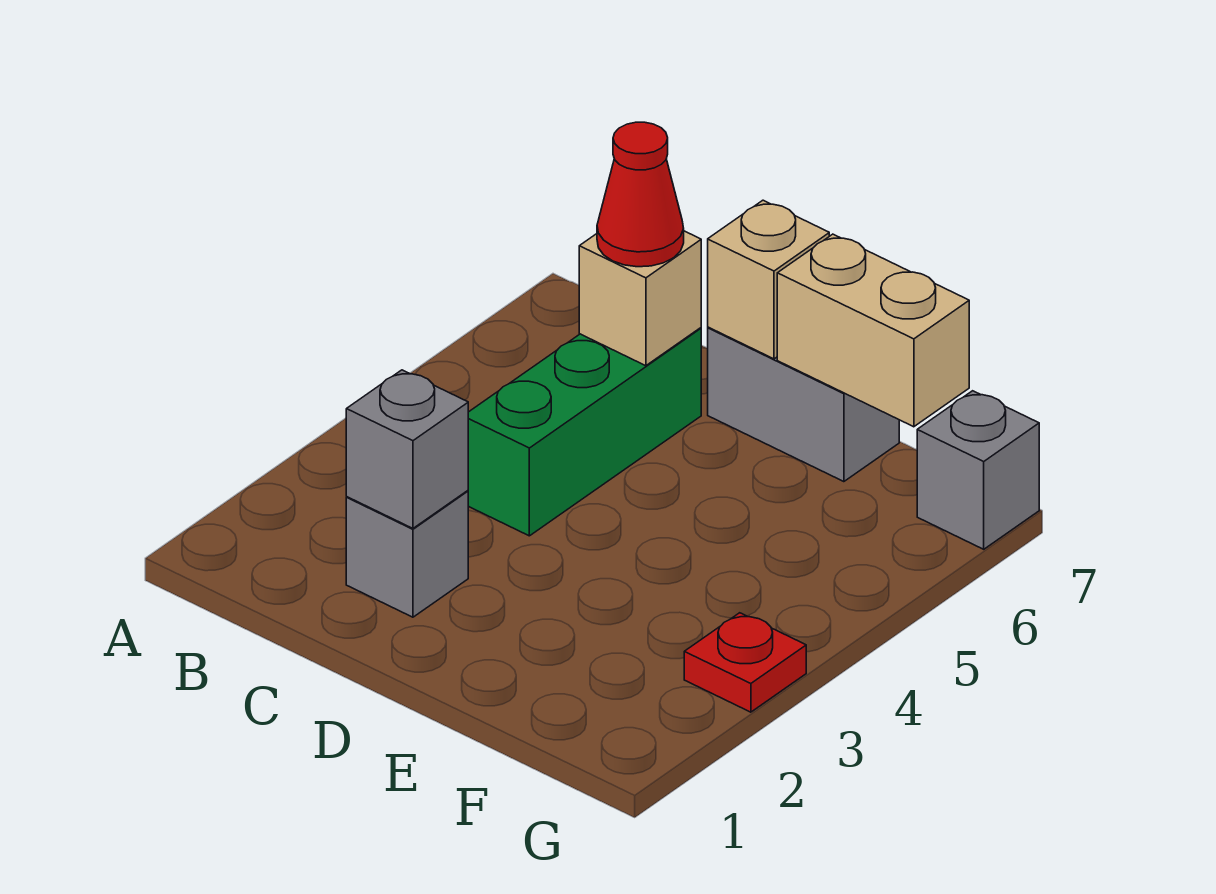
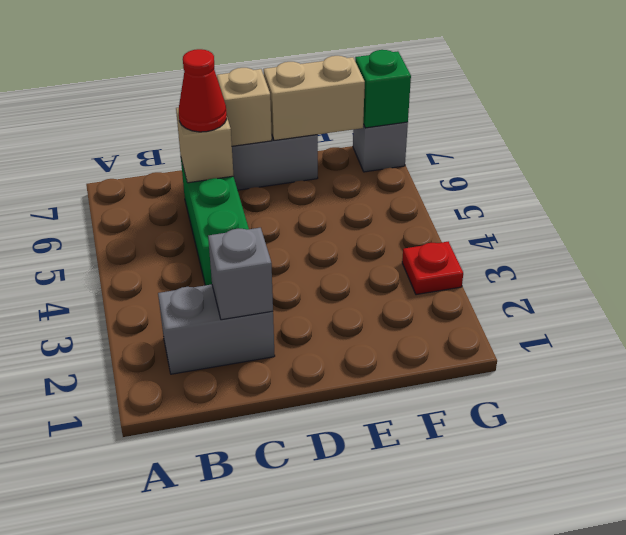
grey brick C2 level 1 -> grey brick B2:C2 level 1
none -> green brick G7 level 2

